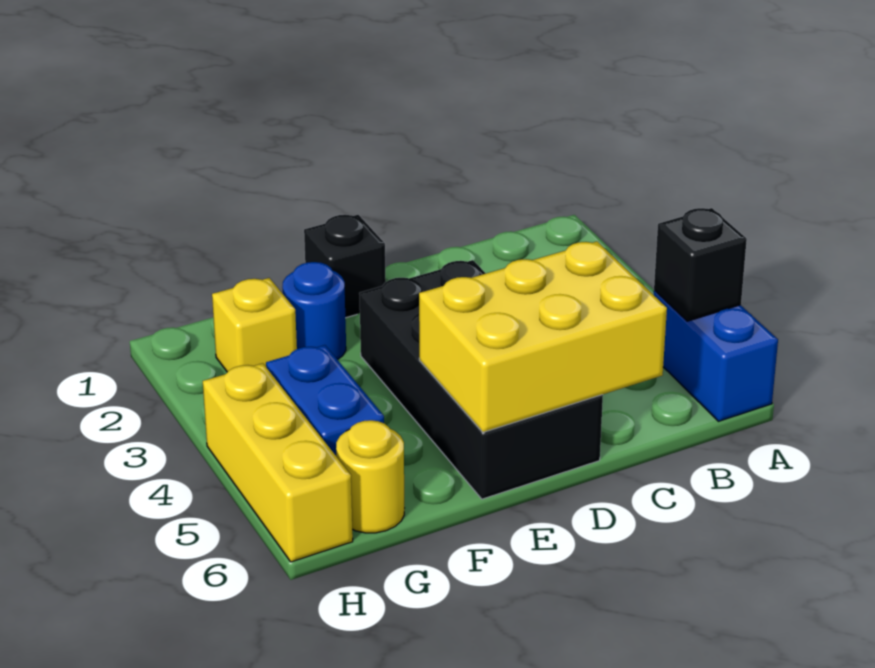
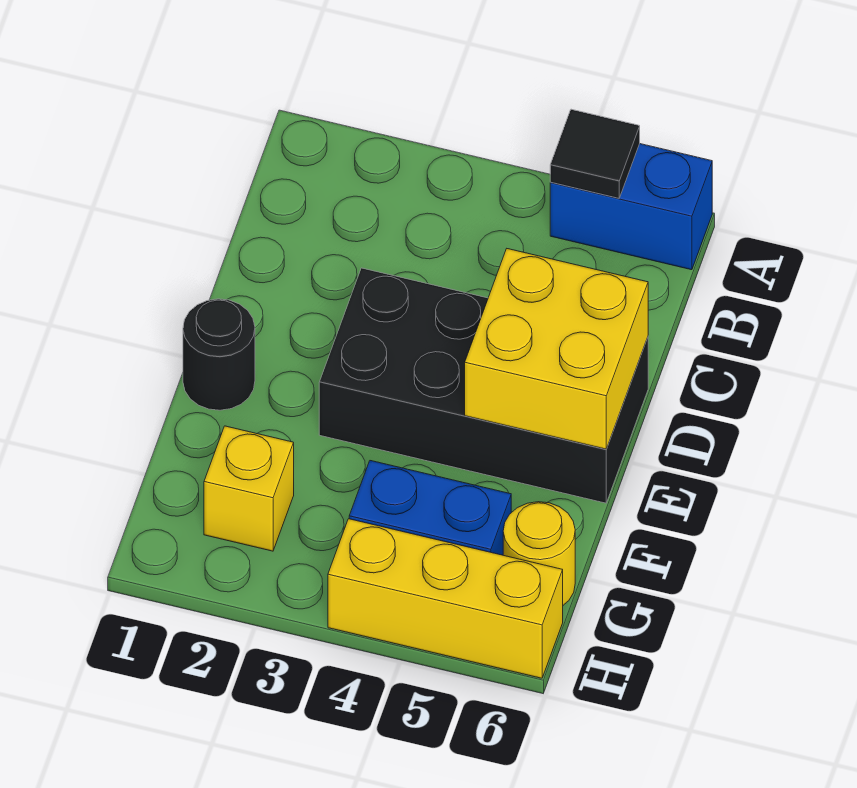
black brick A5 level 2 -> black tile A5 level 2
yellow brick C5:E6 level 2 -> yellow brick D5:E6 level 2
black brick E1 level 1 -> black round brick E1 level 1
blue round brick F2 level 1 -> none

